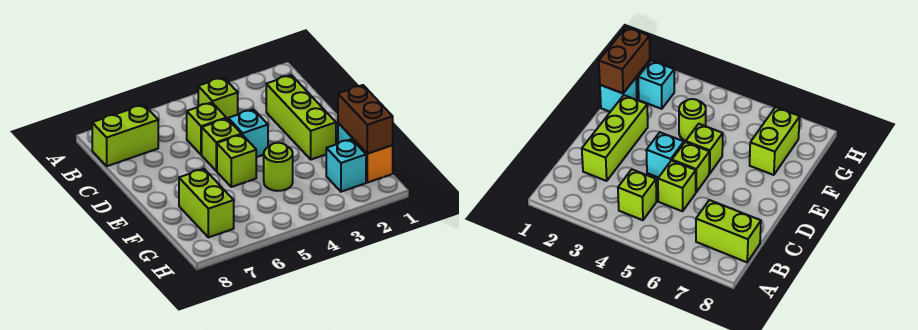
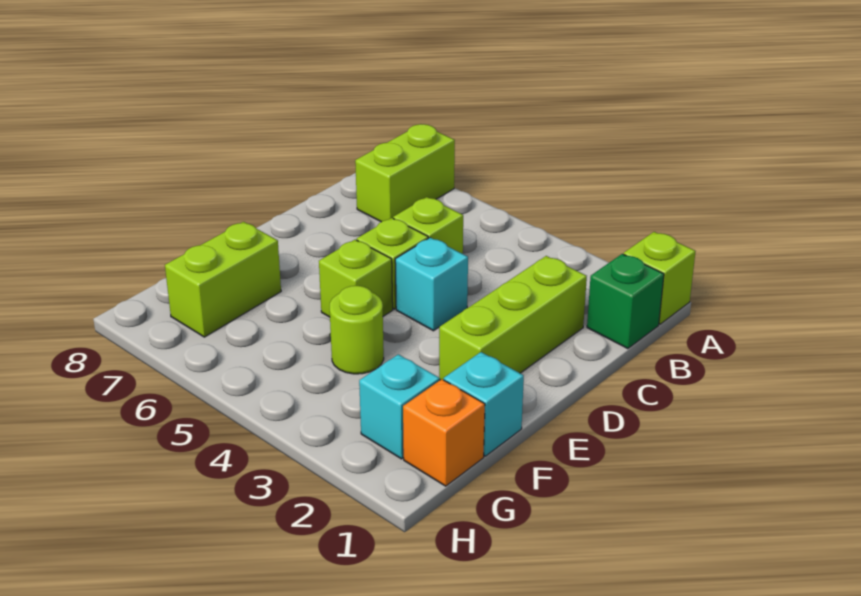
none -> green brick B1 level 1
lime brick B4 level 1 -> lime brick A1 level 1
lime brick B7:B8 level 1 -> lime brick A7:B7 level 1
brown brick F1:G1 level 2 -> none

